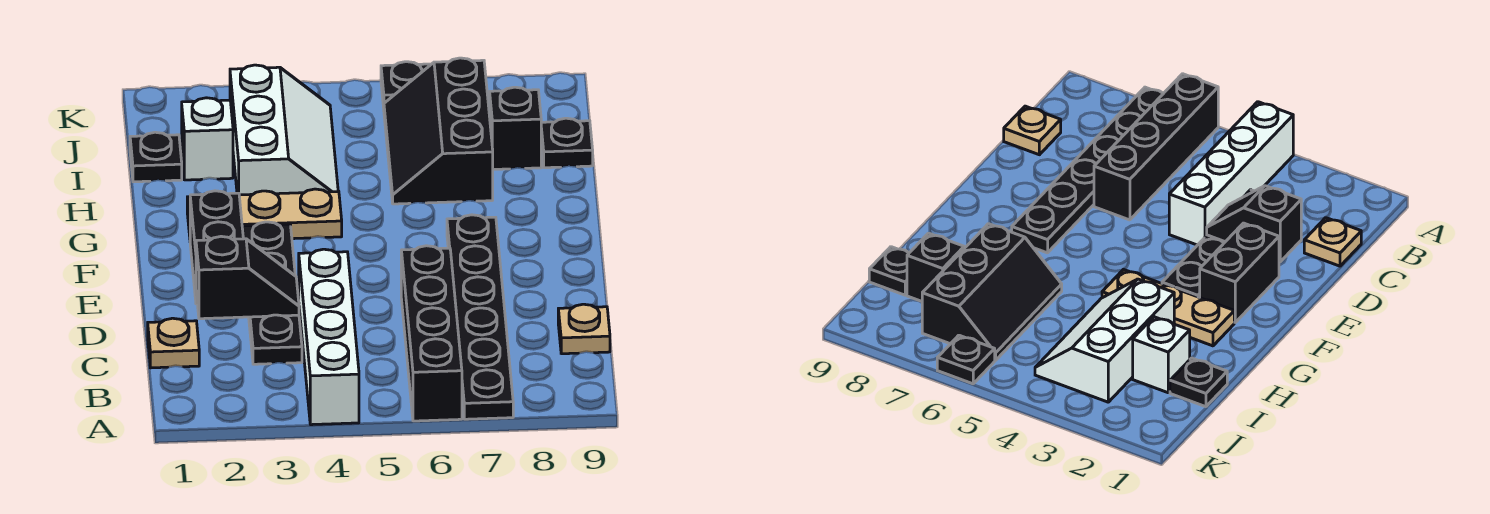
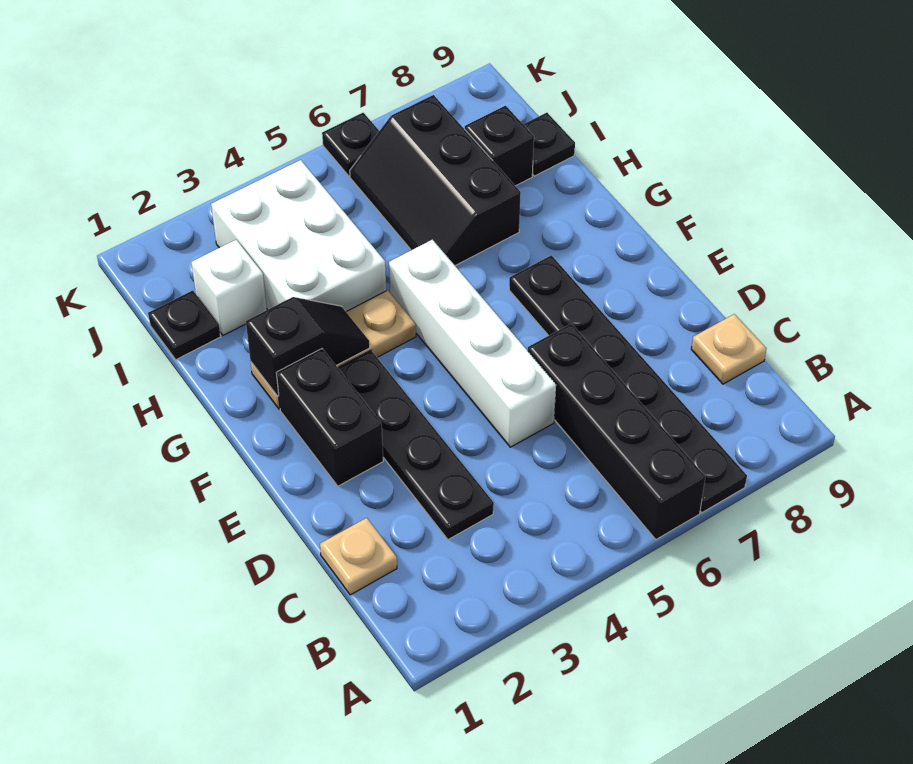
white brick A4:D4 level 1 -> white brick D5:G5 level 1
black slope D2:D3 level 2 top 2 -> black slope G2:G3 level 2 top 2
white slope H3:J4 level 1 top 3 -> white brick H3:J4 level 1

